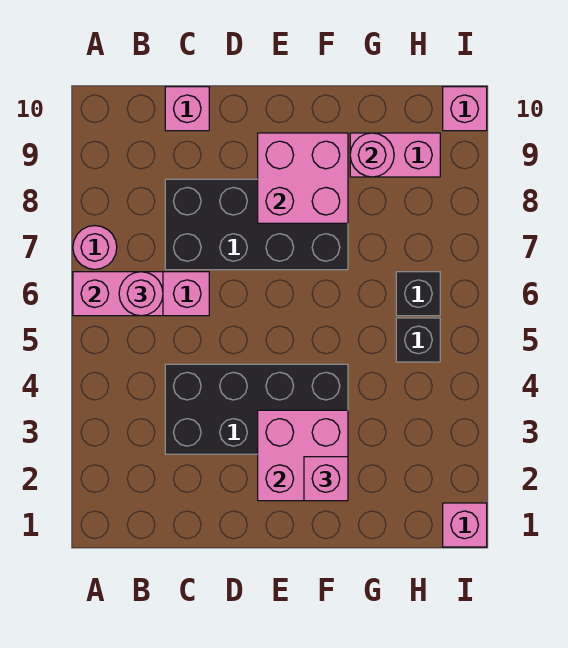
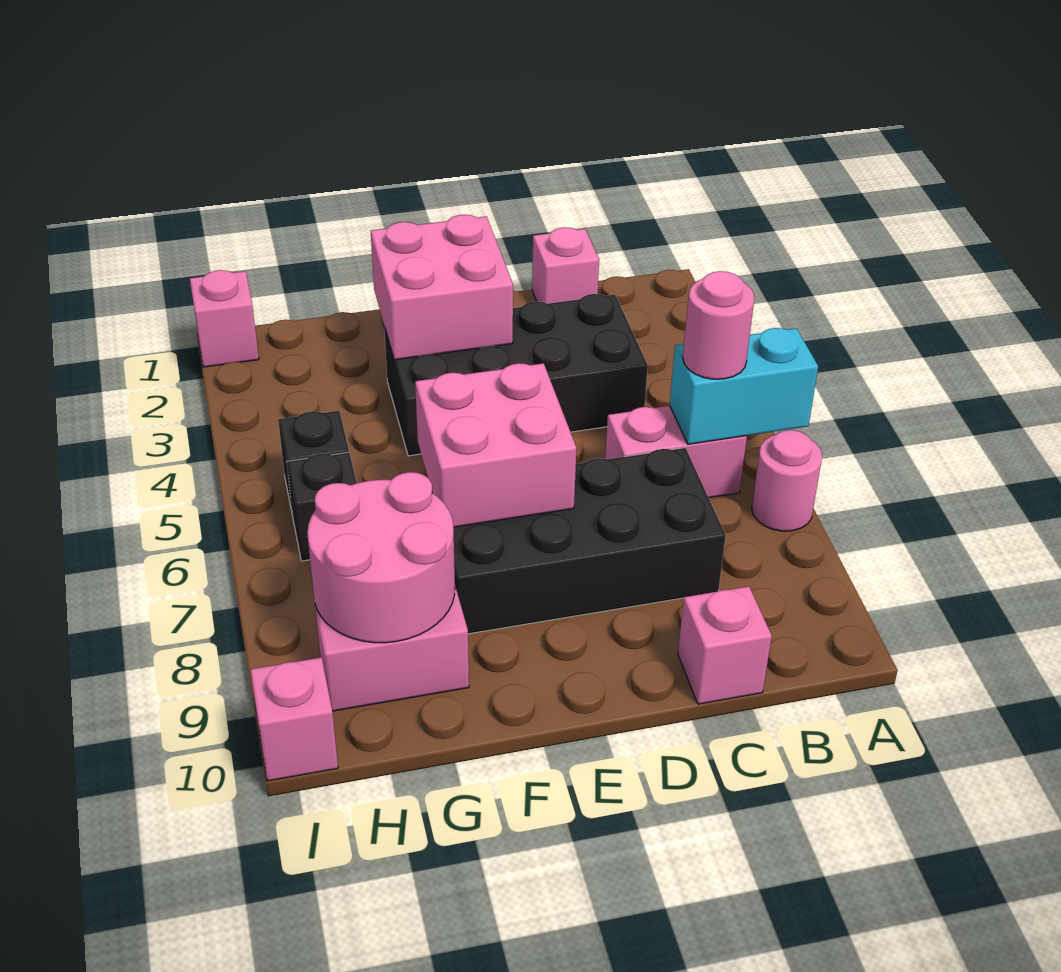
pink brick A6:B6 level 2 -> cyan brick A6:B6 level 2
pink brick E8:F9 level 2 -> pink brick E6:F7 level 2
pink brick F2 level 3 -> pink brick C1 level 1
pink round brick G9 level 2 -> pink round brick G8:H9 level 2

